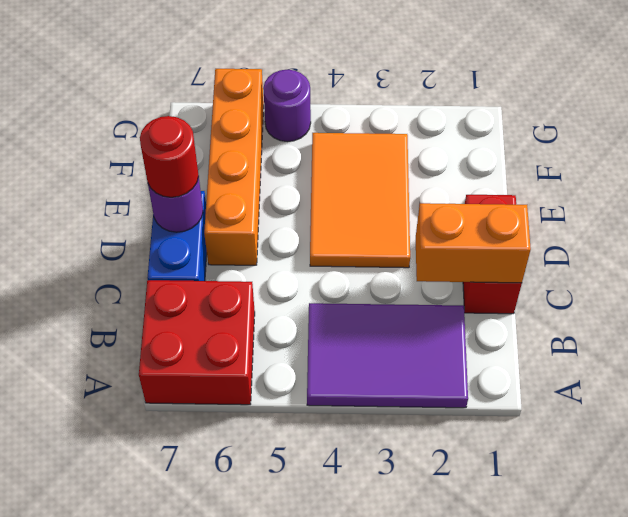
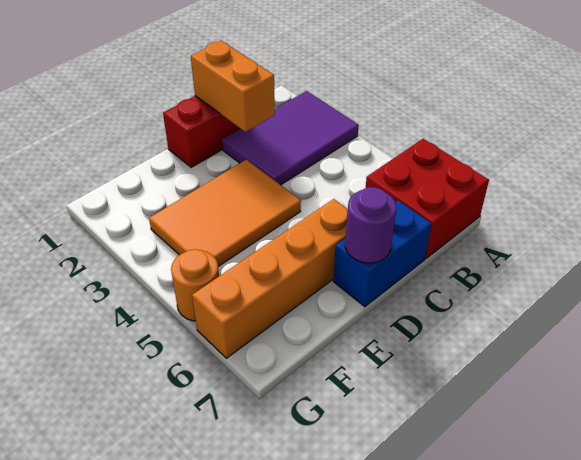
purple tile A2:B4 level 1 -> purple tile A2:C3 level 1
red round brick D7 level 3 -> none
purple round brick G5 level 1 -> orange round brick G5 level 1

